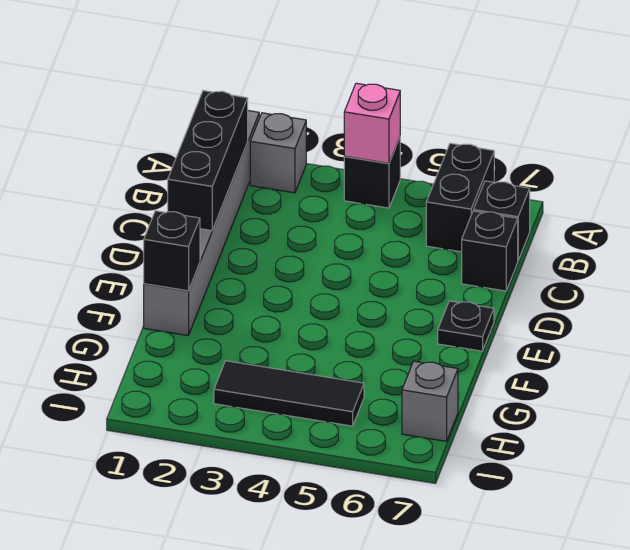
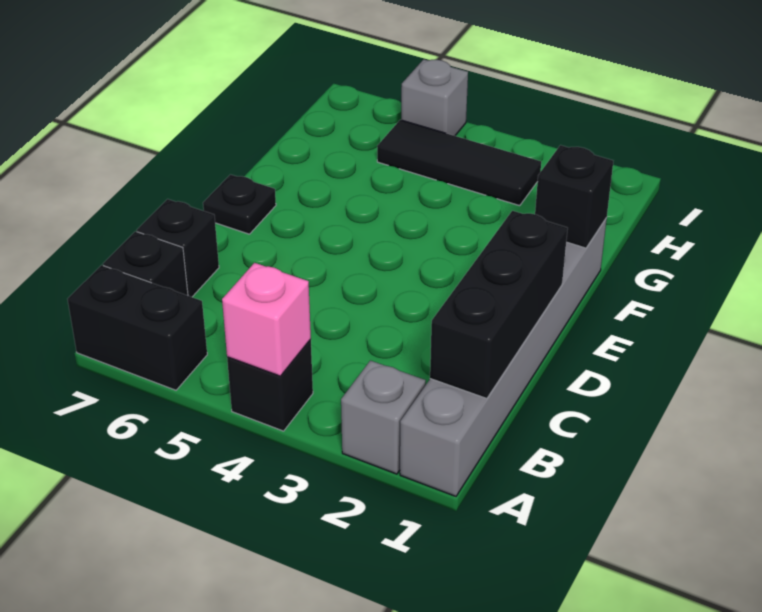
black brick A6:B6 level 1 -> black brick A6:A7 level 1
grey brick H7 level 1 -> grey brick I5 level 1

